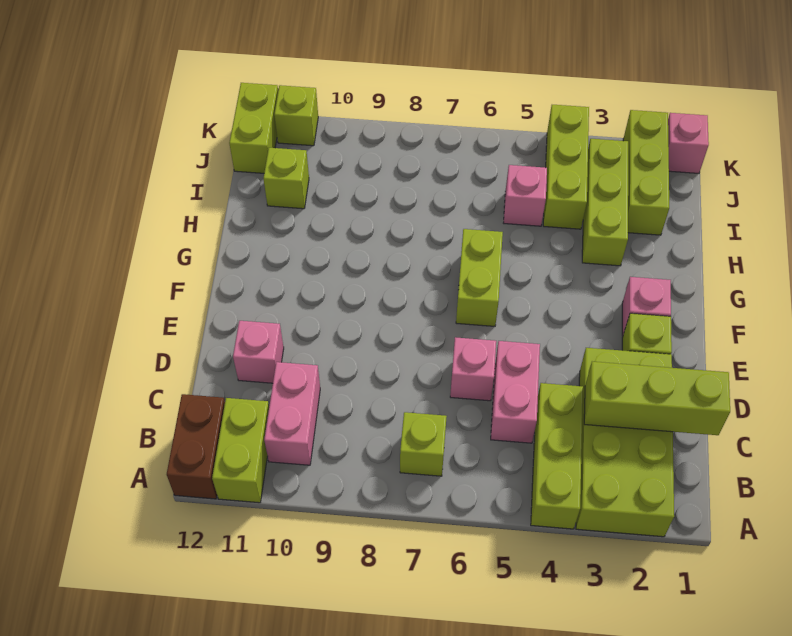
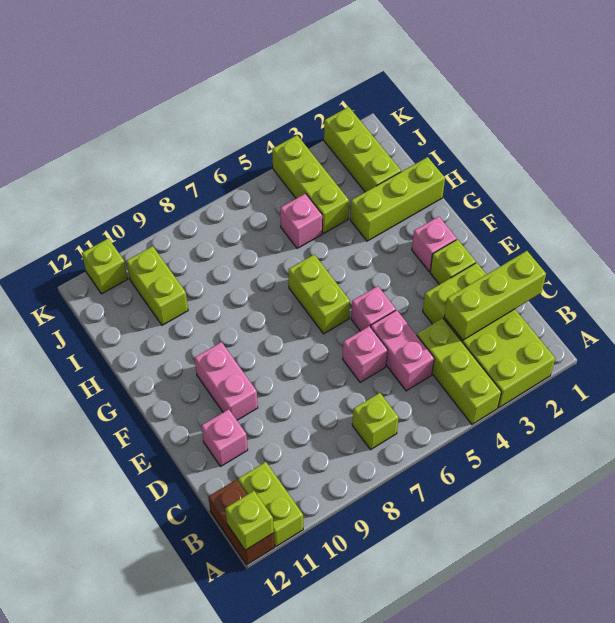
pink brick B10:C10 level 1 -> pink brick E10:F10 level 1
lime brick H3:J3 level 1 -> lime brick H1:H3 level 1
lime brick I11 level 1 -> lime brick A12 level 2
lime brick J12:K12 level 1 -> lime brick I10:J10 level 1
pink brick K1 level 1 -> pink brick E5 level 1

